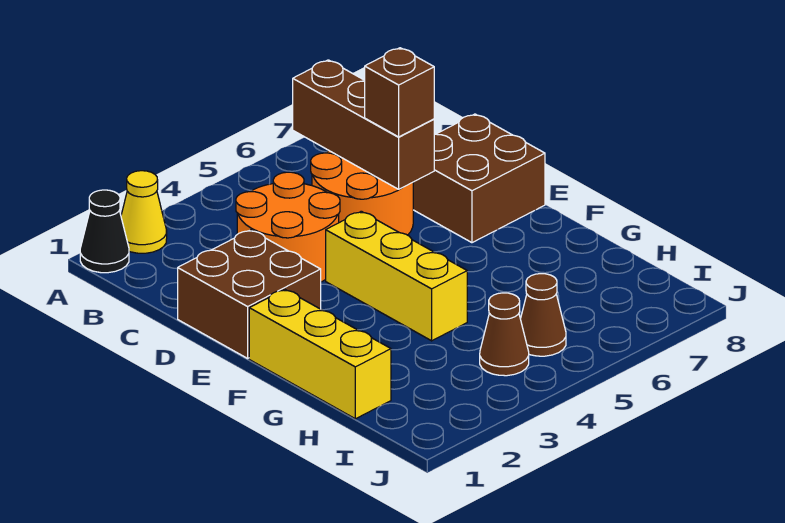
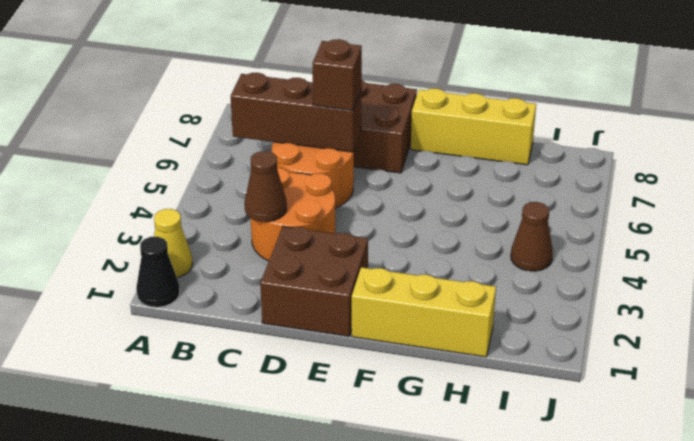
yellow brick E4:G4 level 1 -> yellow brick F8:H8 level 1
brown cone I5 level 1 -> brown cone C3 level 2

